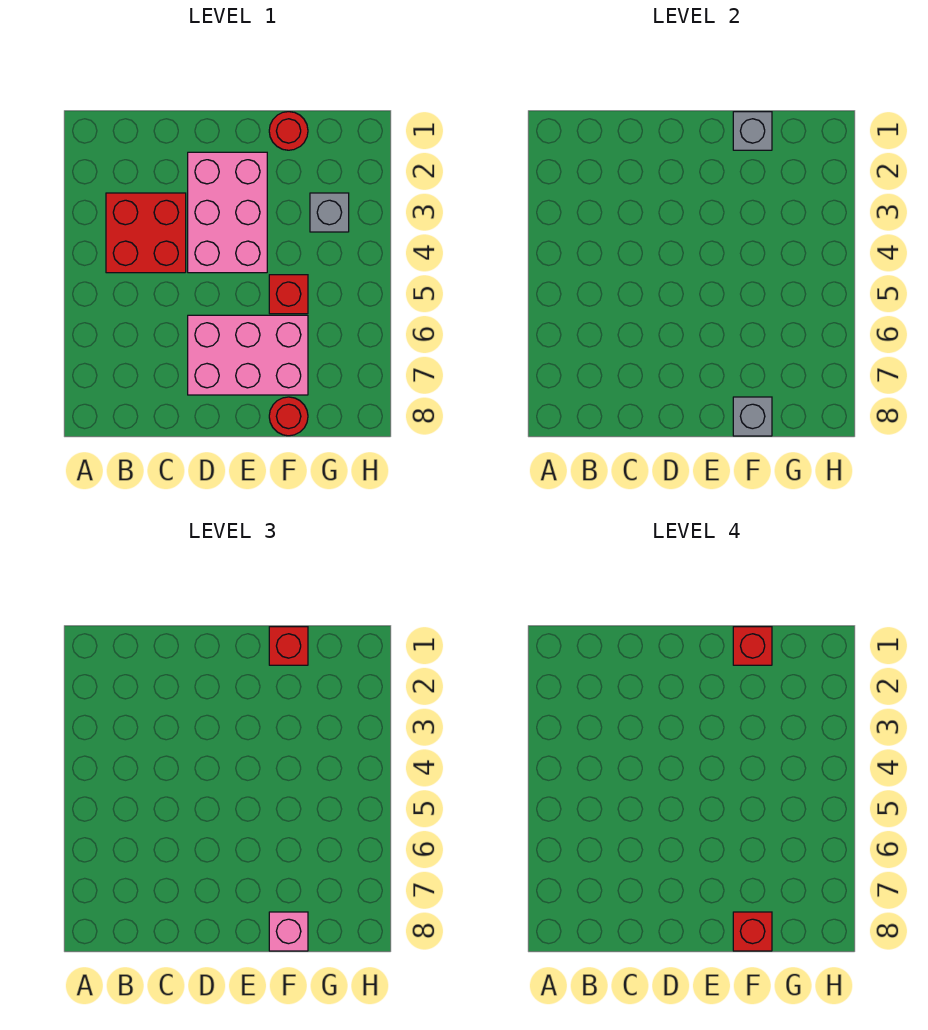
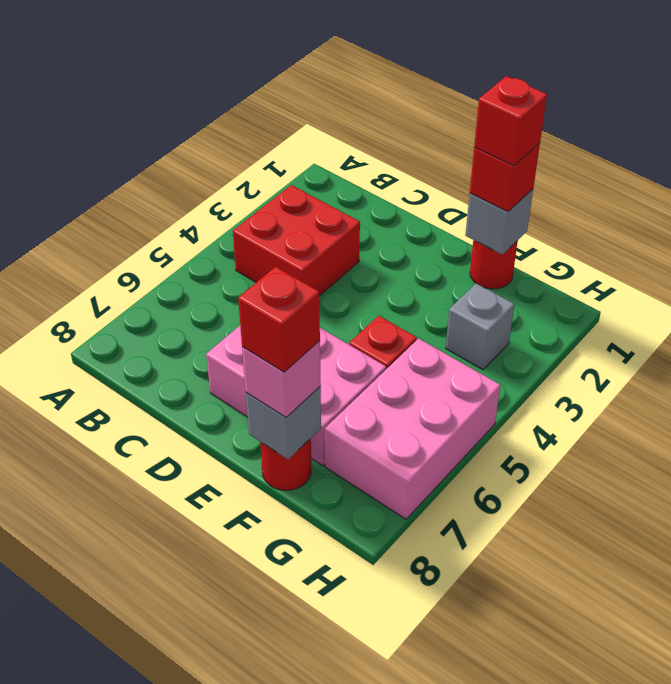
pink brick D2:E4 level 1 -> pink brick G5:H7 level 1

